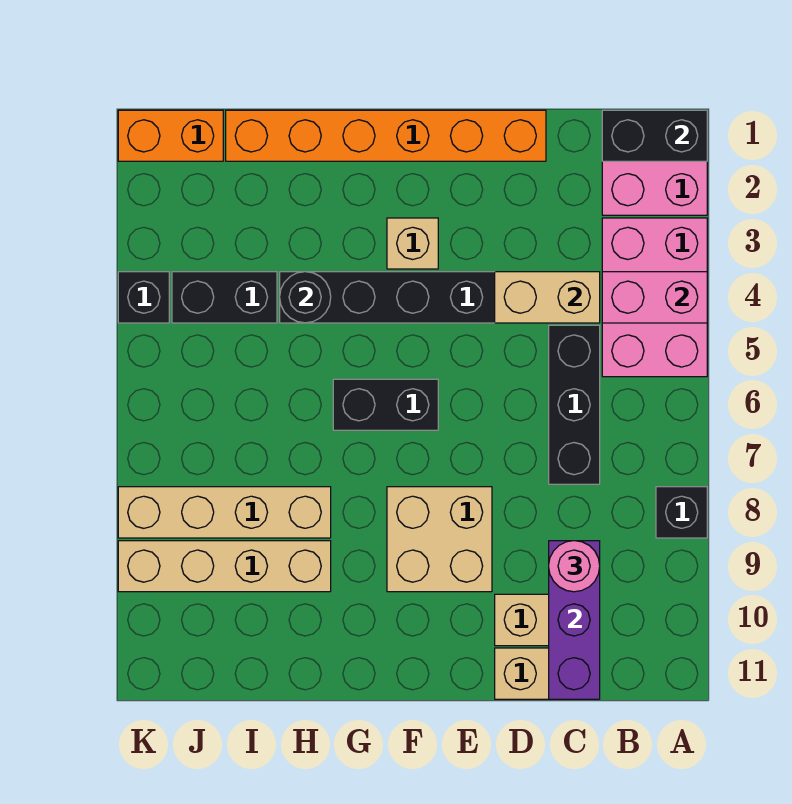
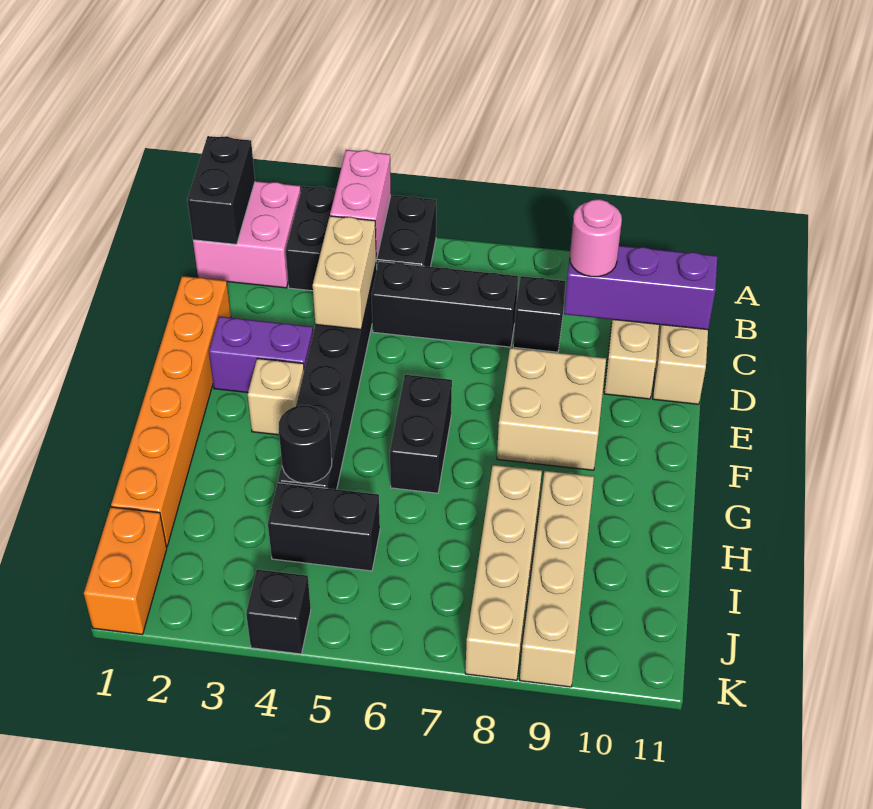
pink brick A3:B5 level 1 -> black brick A3:B5 level 1
black brick A8 level 1 -> black brick C8 level 1
none -> purple brick E2:E3 level 1
black brick I4:J4 level 1 -> black brick I4:I5 level 1

